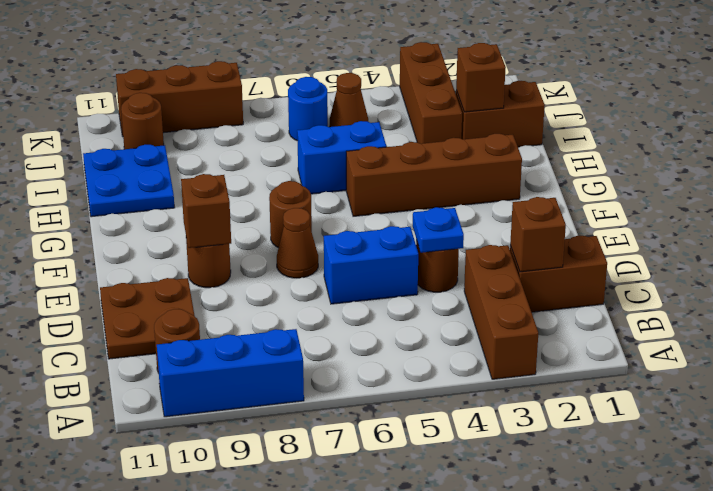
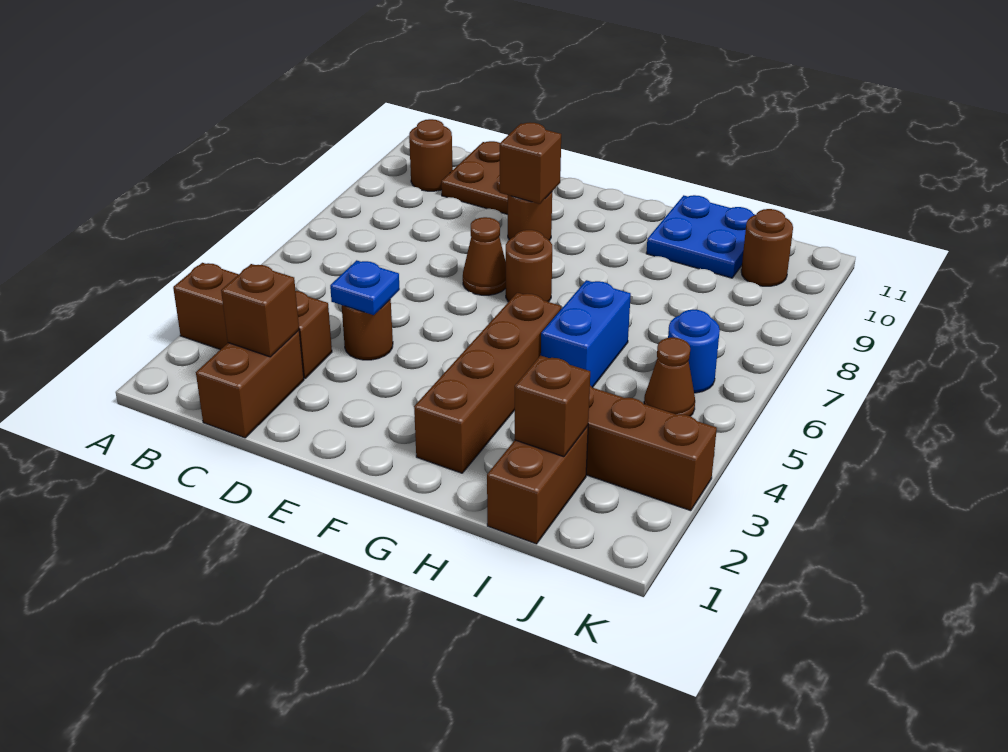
blue brick A8:A10 level 1 -> none
blue brick D5:D6 level 1 -> none
brown brick K8:K10 level 1 -> none

